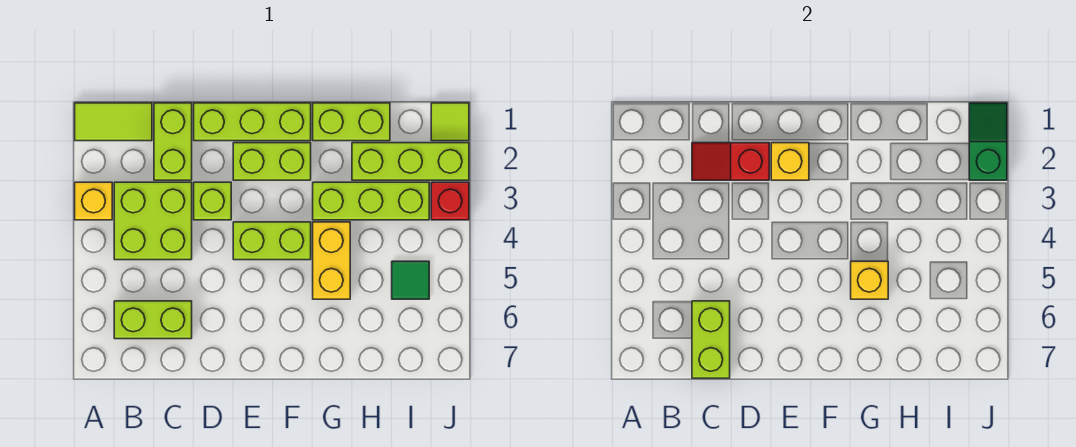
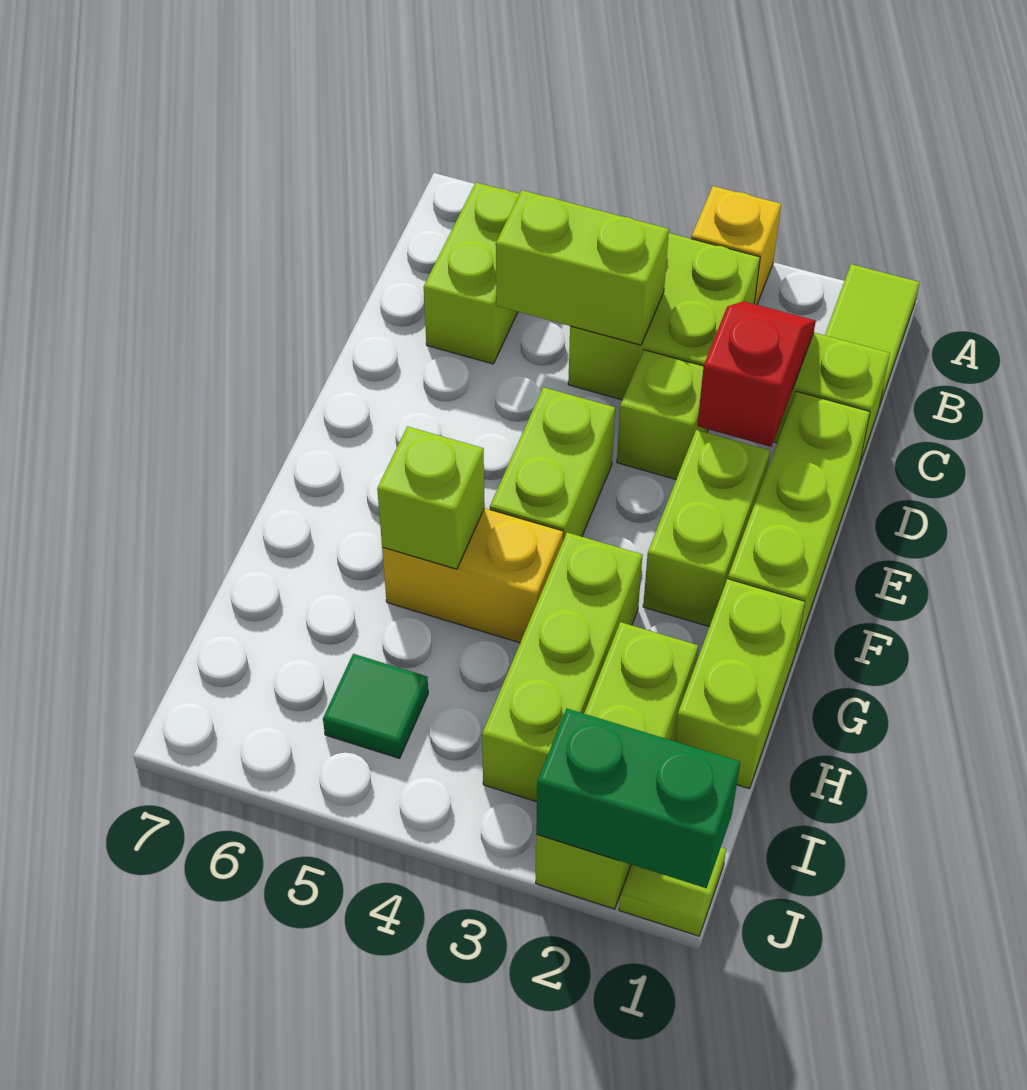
lime brick C6:C7 level 2 -> lime brick C4:C5 level 2
yellow brick E2 level 2 -> none
yellow brick G5 level 2 -> lime brick G5 level 2
green slope J1:J2 level 2 top 2 -> green brick J1:J2 level 2
red brick J3 level 1 -> none

